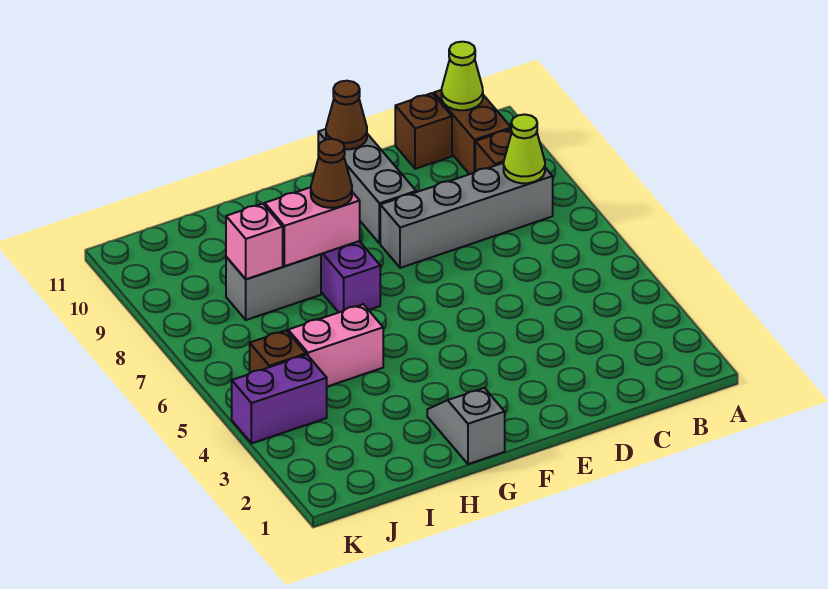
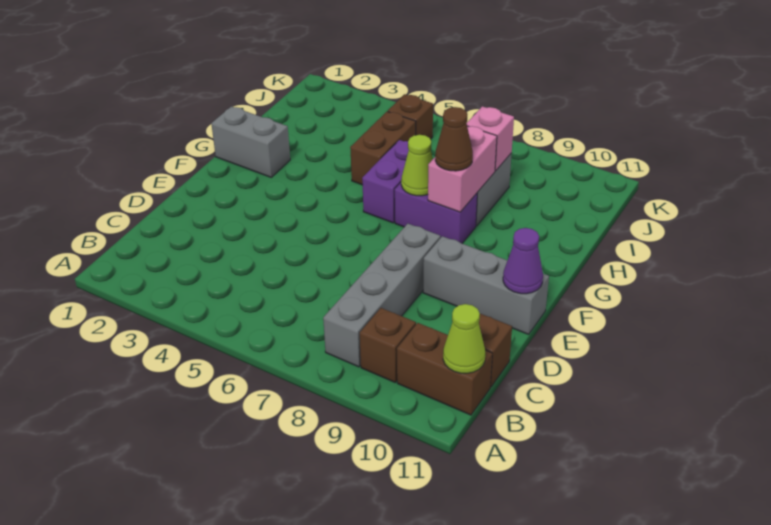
lime cone B8 level 2 -> lime cone G7 level 2
brown cone E11 level 2 -> purple cone E11 level 2
grey slope G1:G2 level 1 top 1 -> grey brick G1:G2 level 1
pink brick H5:I5 level 1 -> brown brick H5:I5 level 1
purple brick J4:K4 level 1 -> purple brick G6:H6 level 1

